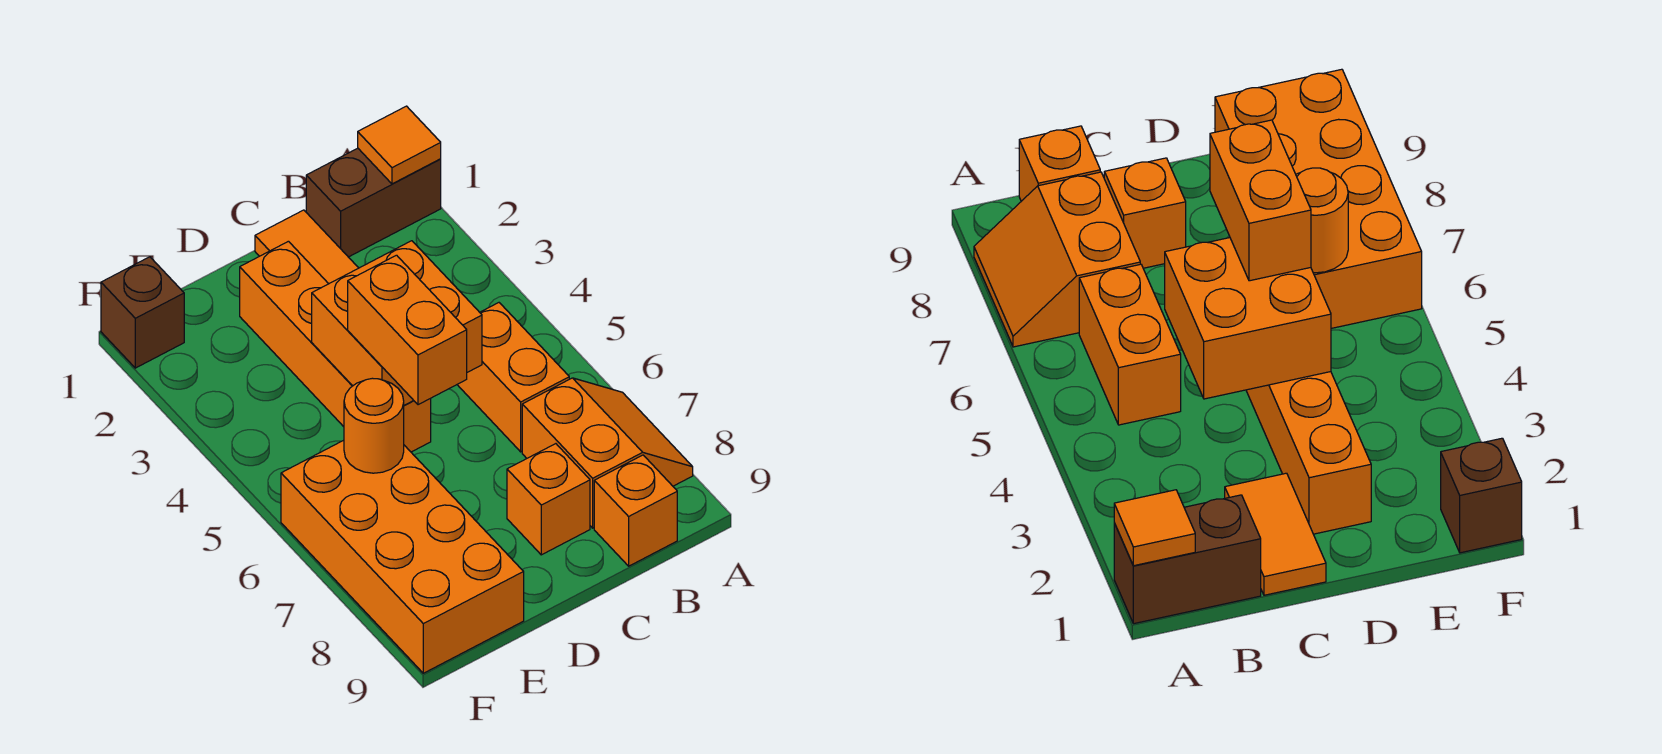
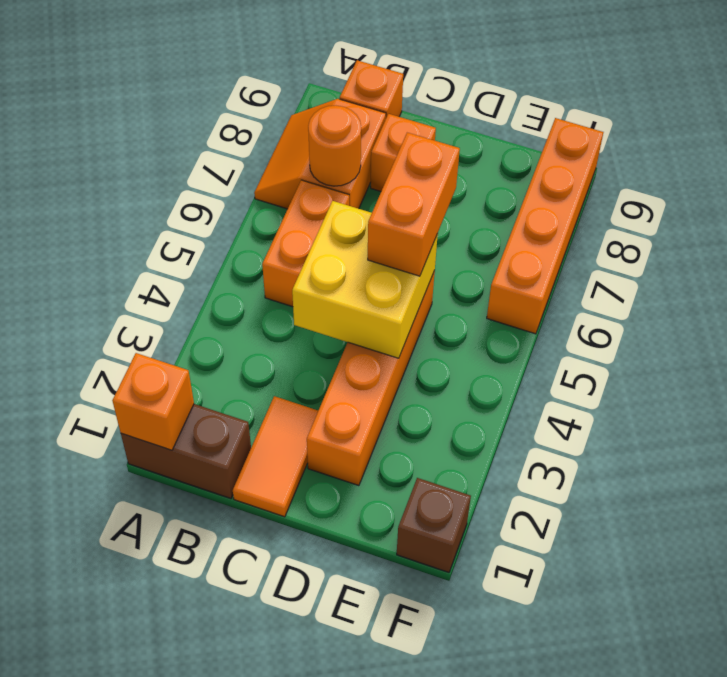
orange tile A1 level 2 -> orange brick A1 level 2
orange brick C4:D5 level 2 -> yellow brick C4:D5 level 2
orange brick E6:F9 level 1 -> orange brick F6:F9 level 1
orange round brick E6 level 2 -> orange round brick B7 level 2

